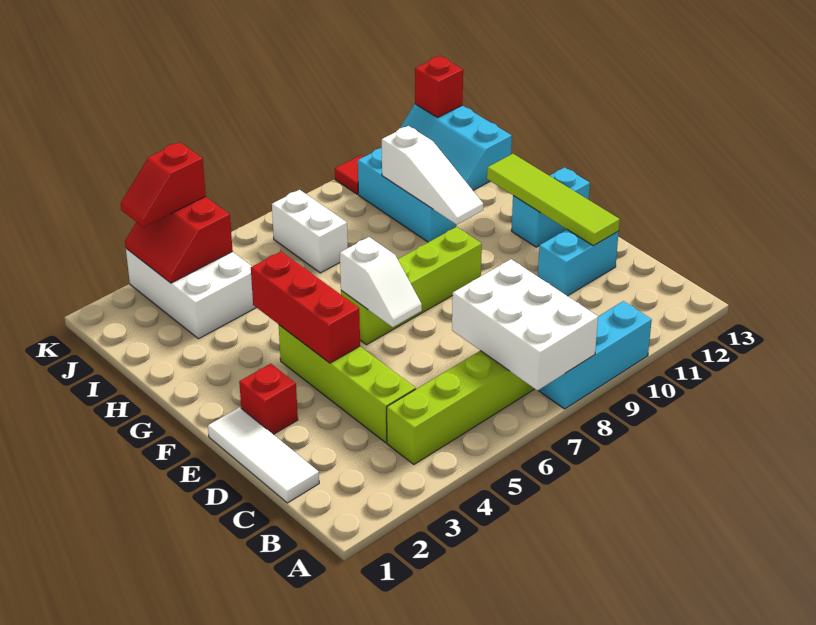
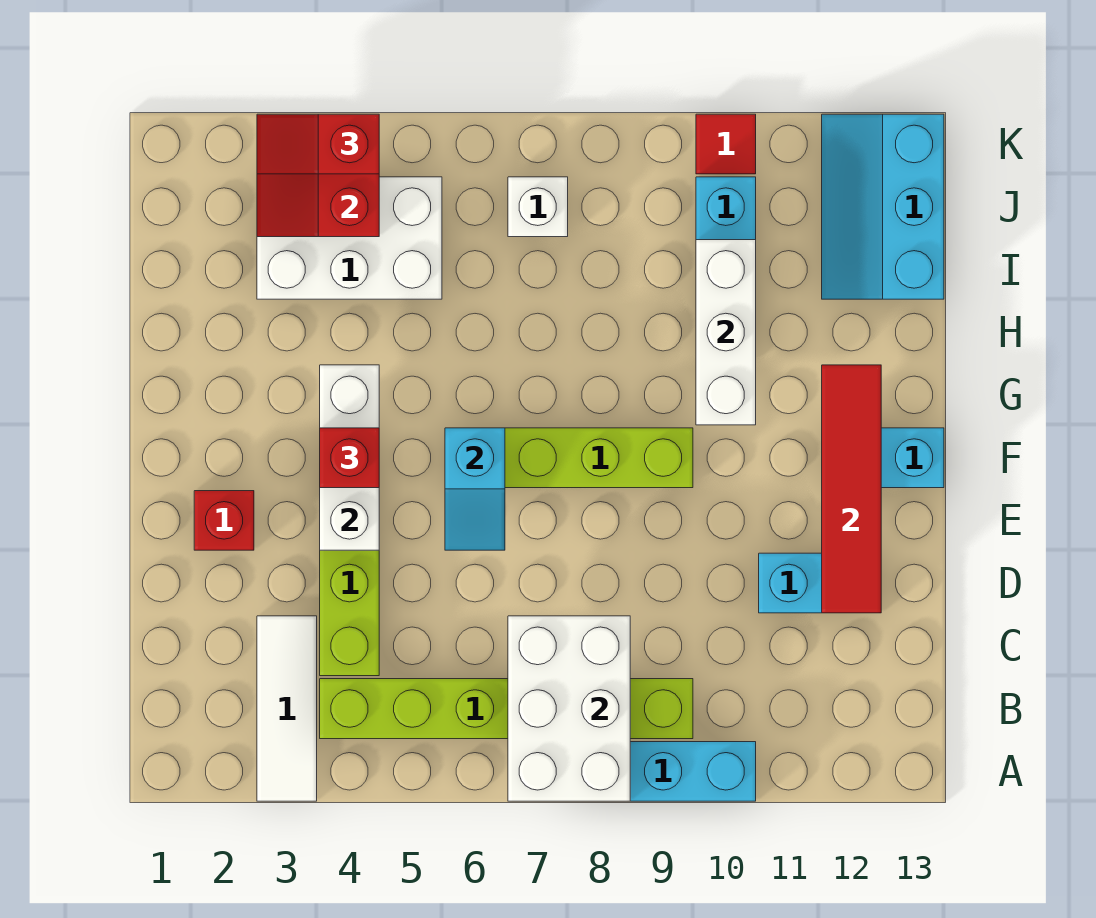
white tile C1:E1 level 1 -> white tile A3:C3 level 1
lime tile D12:G12 level 2 -> red tile D12:G12 level 2
red brick E4:G4 level 2 -> white brick E4:G4 level 2
white slope E6:F6 level 2 top F -> cyan slope E6:F6 level 2 top F
white slope G10:I10 level 2 top I -> white brick G10:I10 level 2
white brick I3:K4 level 1 -> white brick I3:J5 level 1
white brick I7:J7 level 1 -> white brick J7 level 1
red brick K13 level 2 -> red brick F4 level 3

